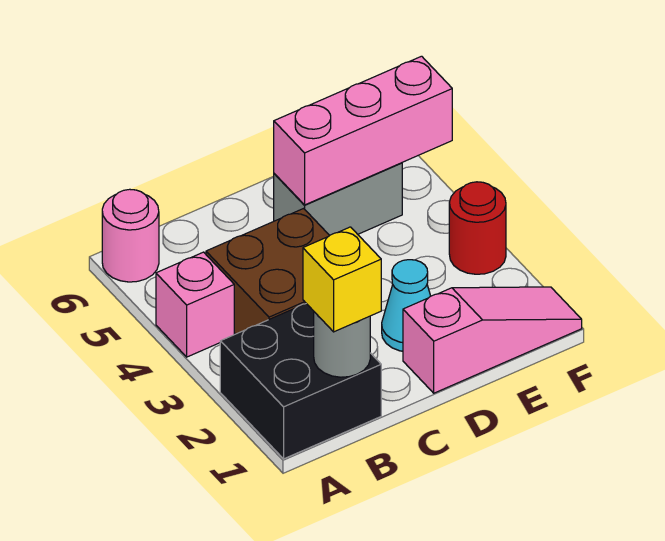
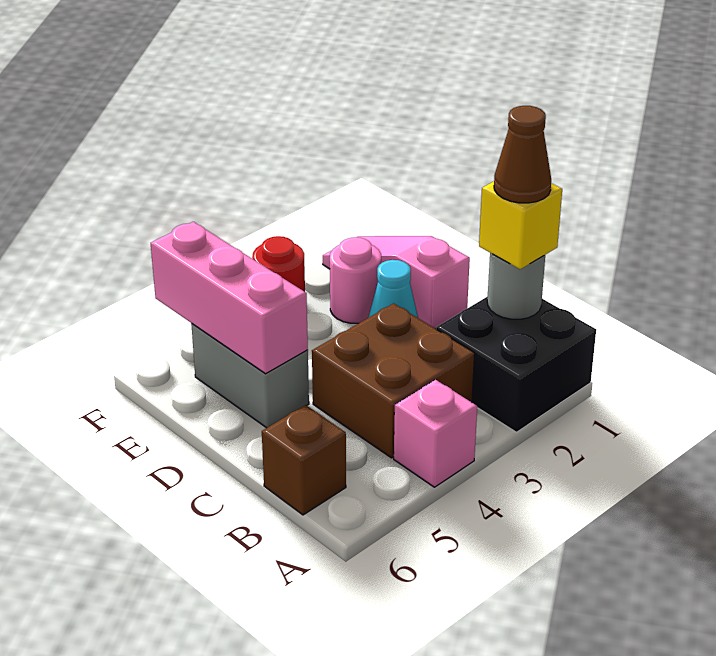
pink round brick A6 level 1 -> pink round brick E2 level 1
none -> brown cone B1 level 4
none -> brown brick B6 level 1

